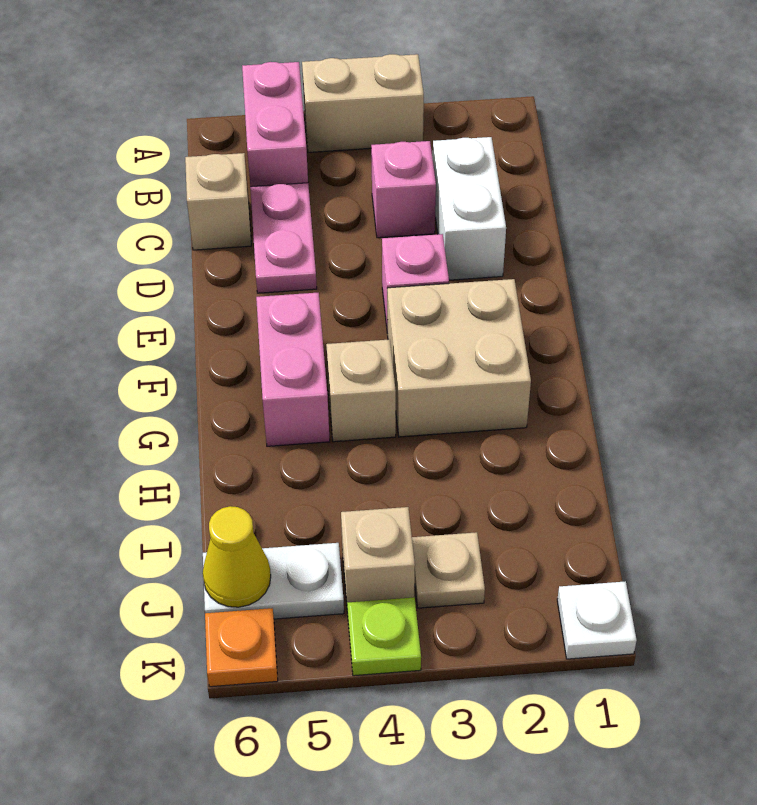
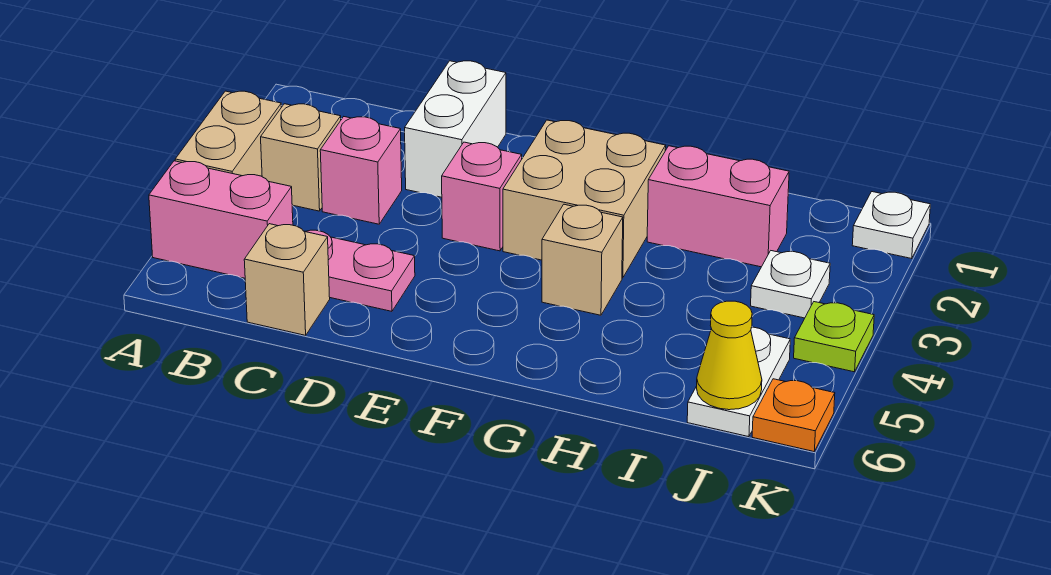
white brick C2:D2 level 1 -> white brick D1:D2 level 1
pink brick F5:G5 level 1 -> pink brick H2:I2 level 1
tan plate J3 level 1 -> white plate J3 level 1
tan brick J4 level 1 -> tan brick B3 level 1

